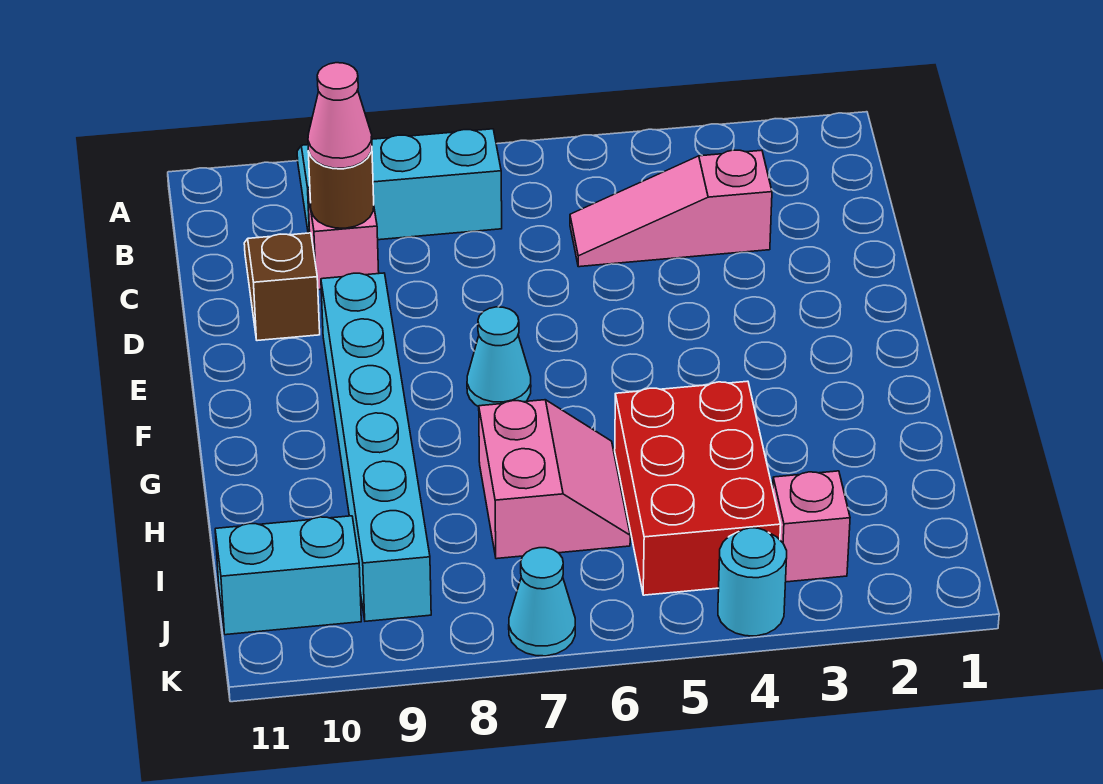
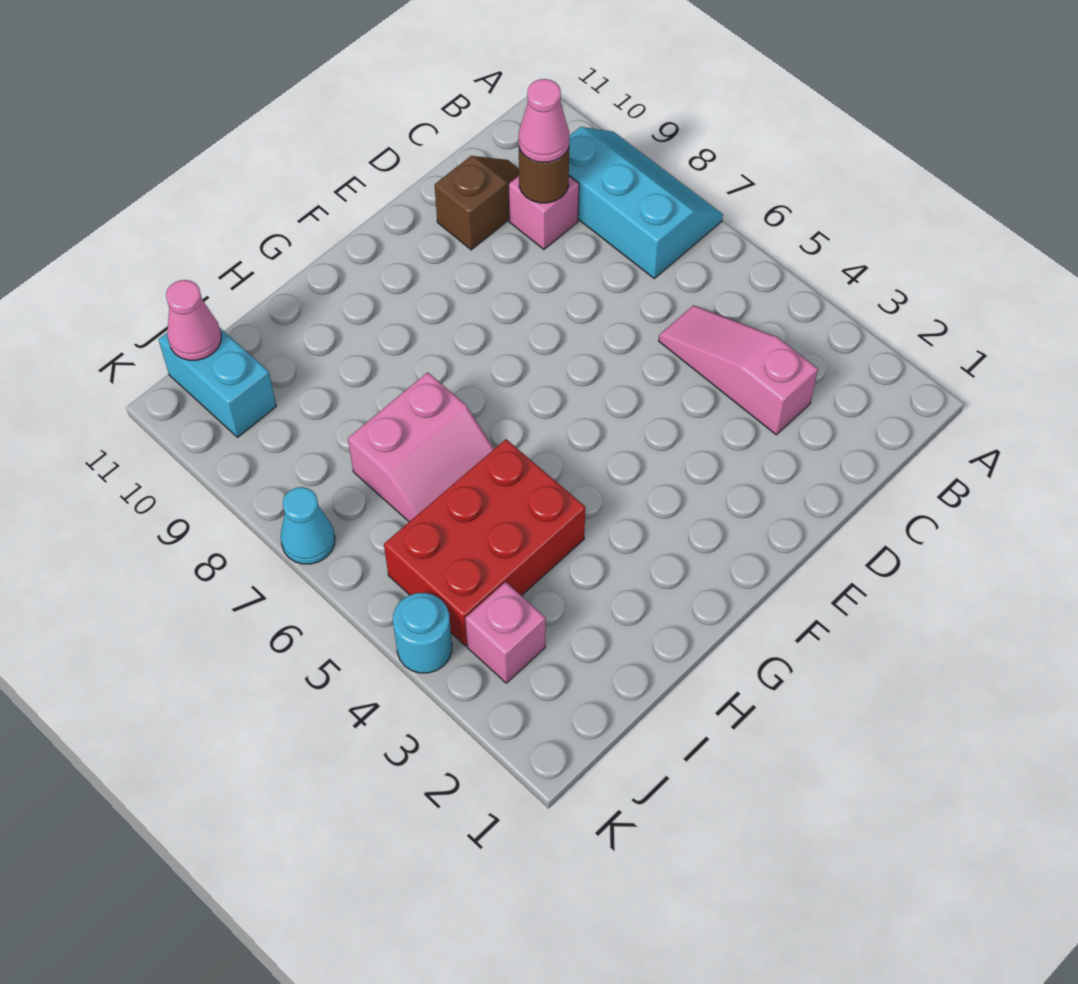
cyan brick E9:J9 level 1 -> none
cyan cone F7 level 1 -> none
none -> pink cone J11 level 2

